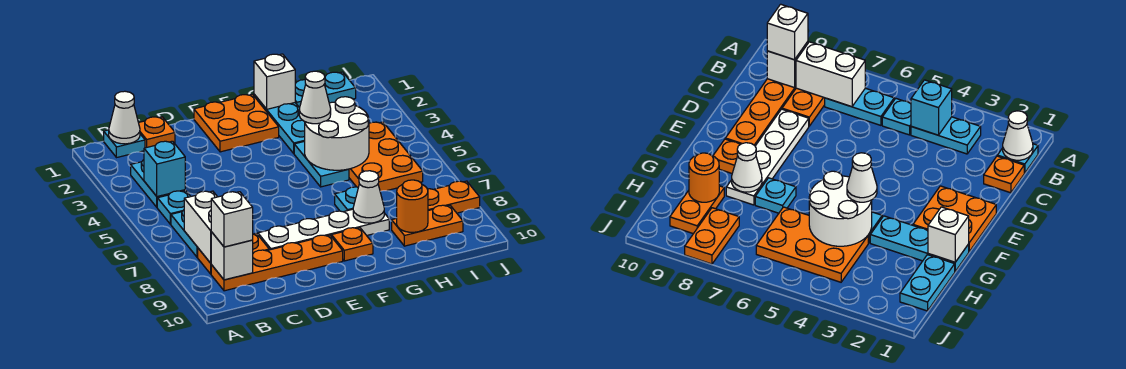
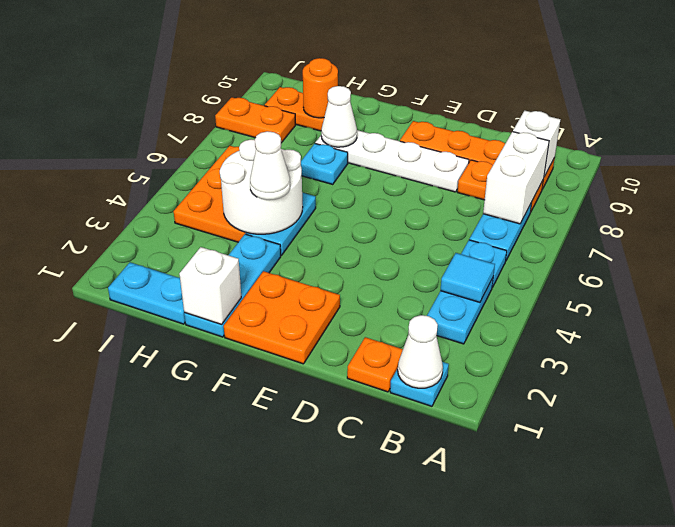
cyan brick B4 level 2 -> cyan tile B4 level 2
white brick B9 level 3 -> none
orange plate F9 level 1 -> none

